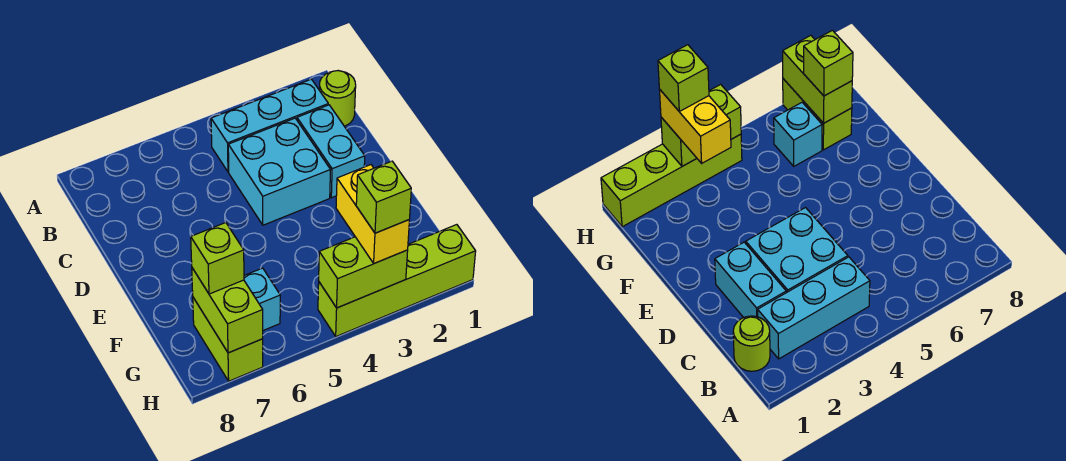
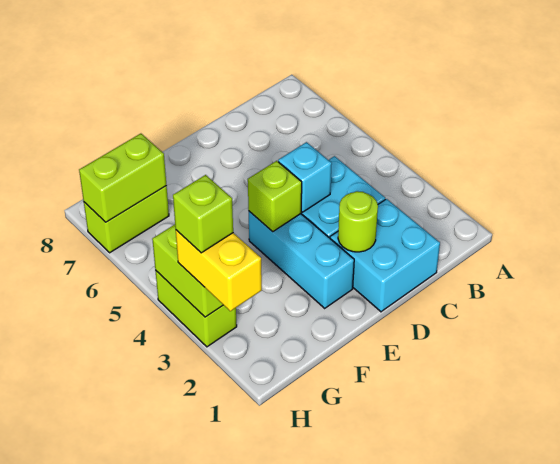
lime round brick B1 level 1 -> lime round brick D2 level 2
cyan brick B2:B4 level 1 -> cyan brick E2:E4 level 1
cyan brick C2:D2 level 1 -> cyan brick C1:D2 level 1
yellow brick G3:H3 level 3 -> yellow brick H2:H3 level 3
cyan brick G6 level 1 -> cyan brick D4 level 2
lime brick G7 level 3 -> lime brick E4 level 2
lime brick H1:H4 level 1 -> lime brick H3:H4 level 1

